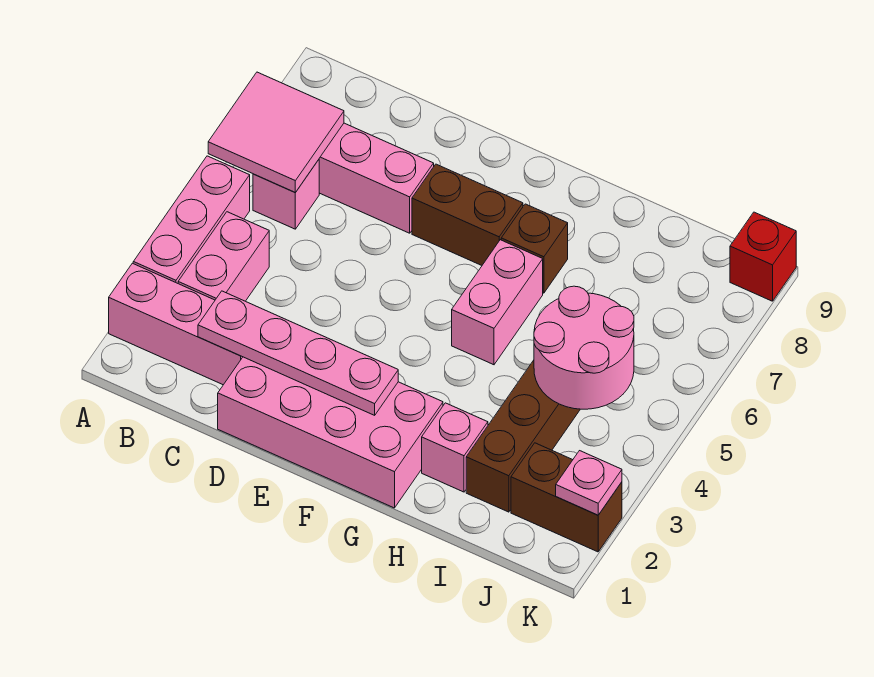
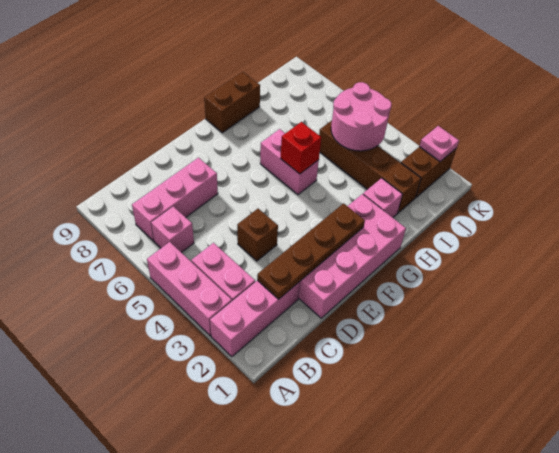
pink tile A6:B7 level 2 -> none
pink plate C2:F2 level 2 -> brown plate C2:F2 level 2
brown brick E7:F7 level 1 -> brown brick G9:H9 level 1
brown brick G7 level 1 -> brown brick D4 level 1
red brick K9 level 1 -> red brick G5 level 2

